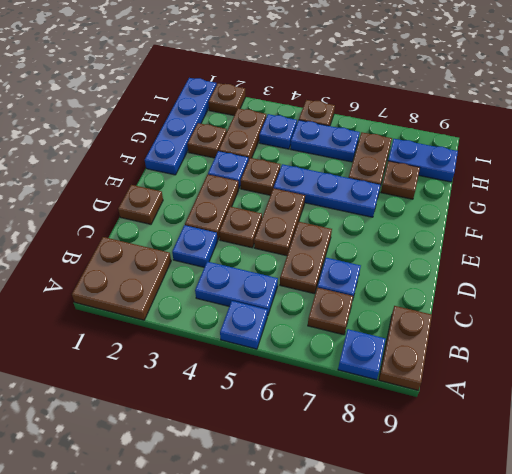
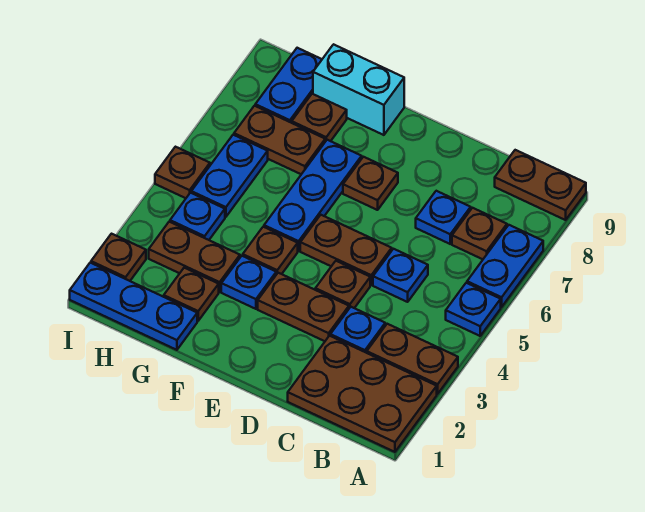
brown plate A1:B2 level 1 -> brown plate A1:C2 level 1
blue plate A8 level 1 -> blue plate C5 level 1
blue plate B4:B5 level 1 -> blue plate A6:A7 level 1
brown plate C6:D6 level 1 -> brown plate A3:B3 level 1
brown plate D1 level 1 -> brown plate E7 level 1
blue plate F1:I1 level 1 -> blue plate G1:I1 level 1
none -> cyan brick F9:G9 level 1

